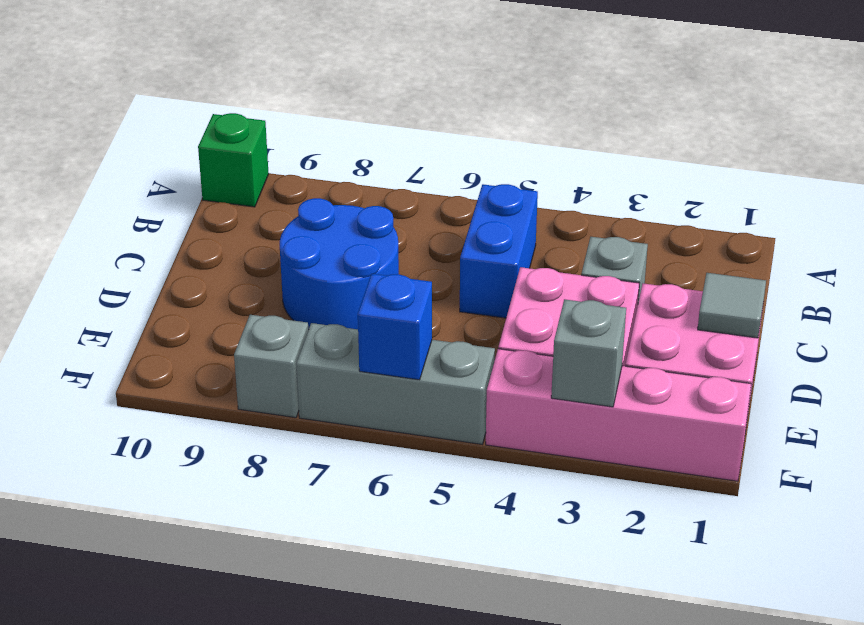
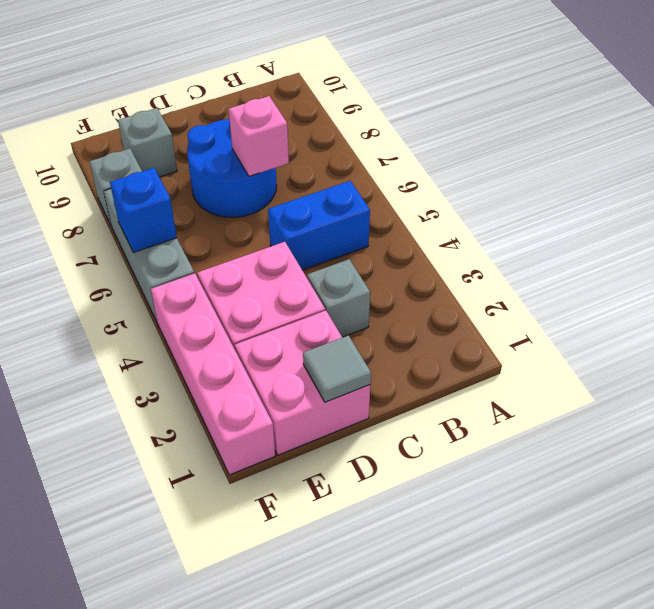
green brick A10 level 1 -> none
none -> pink brick C7 level 2
grey brick F3 level 2 -> grey brick E9 level 1

